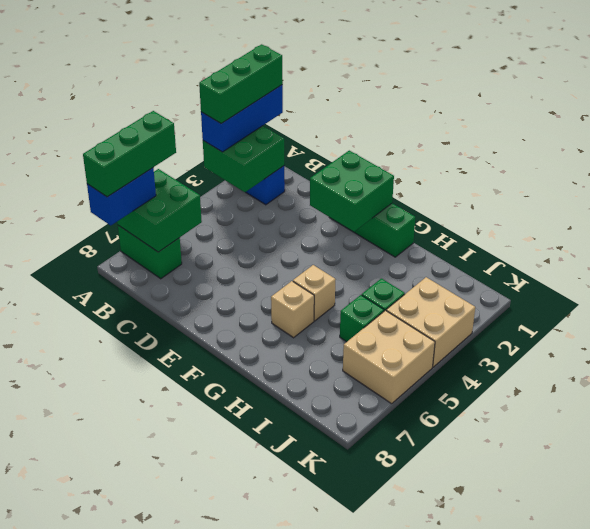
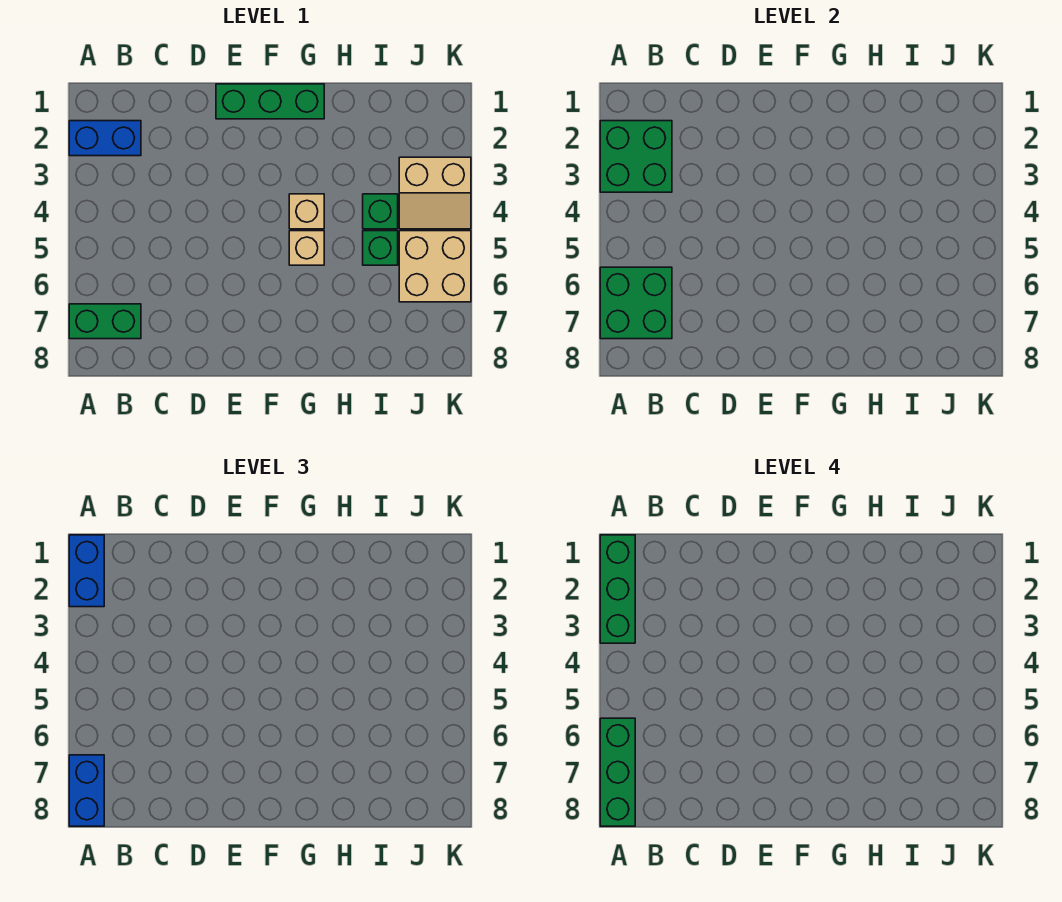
blue brick A1:A3 level 3 -> blue brick A1:A2 level 3
green brick E1:F2 level 2 -> none
tan brick G6 level 1 -> tan brick G4 level 1
tan brick J3:K4 level 1 -> tan slope J3:K4 level 1 top 3

